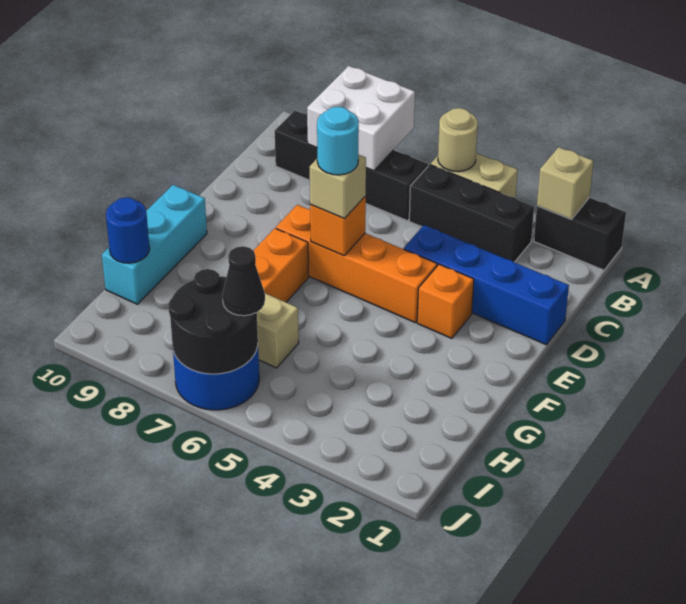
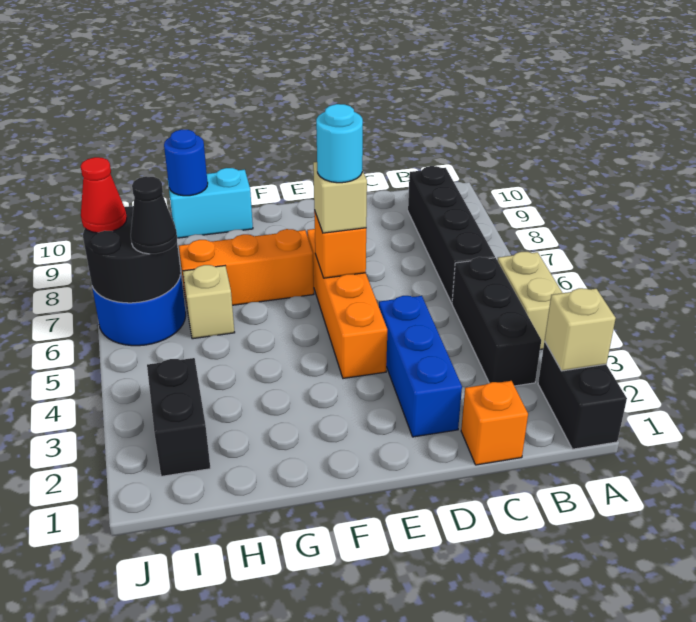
tan round brick A5 level 2 -> none
white brick A7:B8 level 2 -> none
blue brick D1:D4 level 1 -> blue brick D2:D4 level 1
orange brick E3 level 1 -> orange brick C1 level 1
cyan brick F10:H10 level 1 -> cyan brick G10:H10 level 1
none -> black brick I2:I3 level 1
none -> red cone J7 level 3

